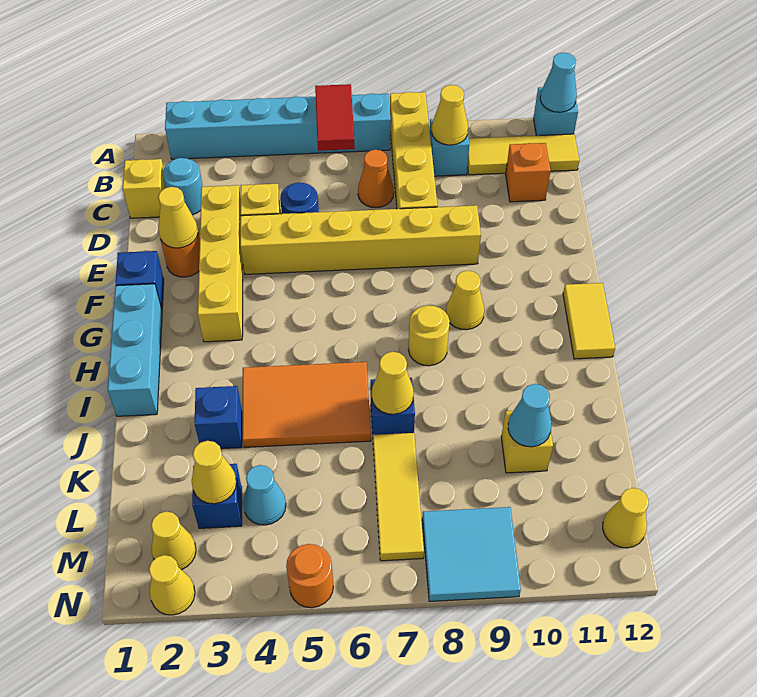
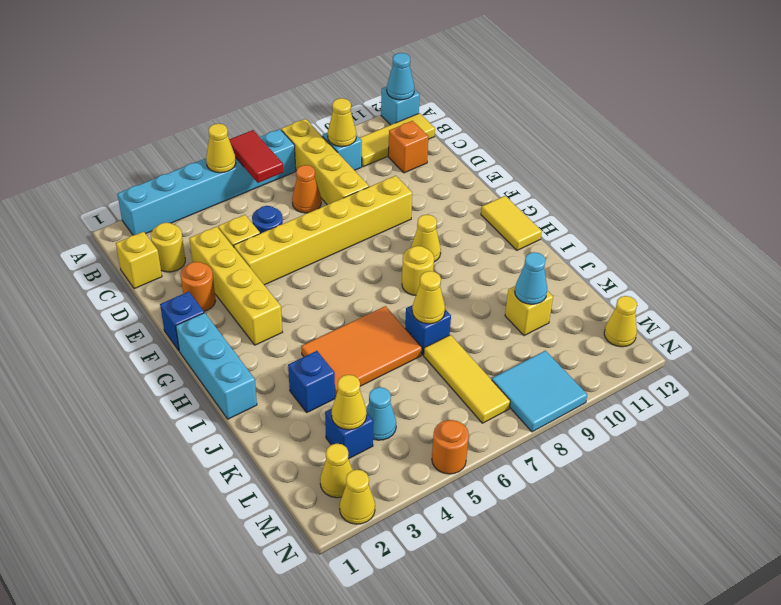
cyan round brick C2 level 1 -> yellow round brick C2 level 1
yellow cone E2 level 2 -> yellow cone A5 level 2

